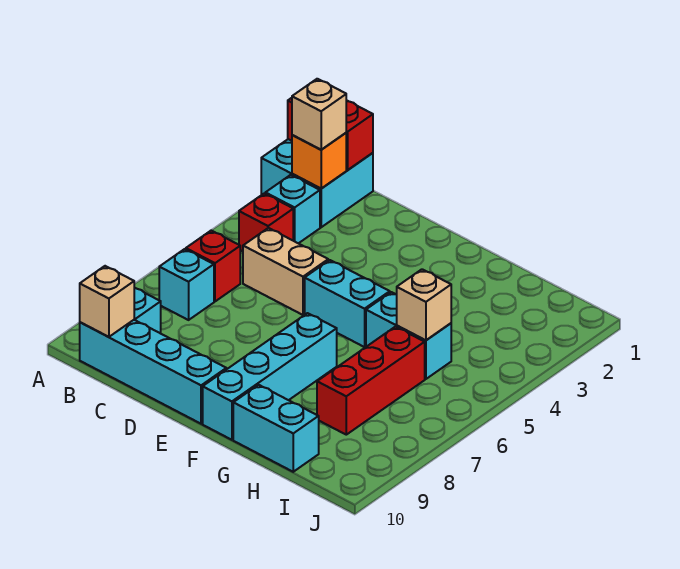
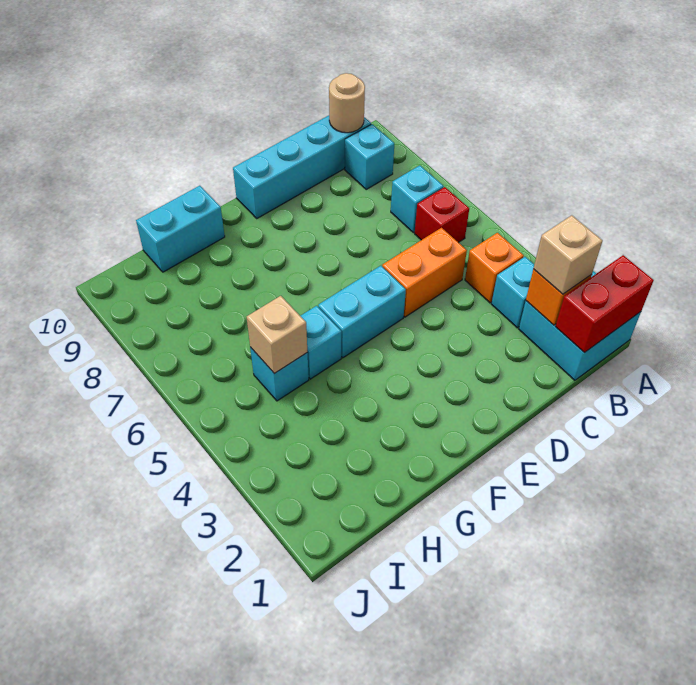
red brick B4 level 1 -> orange brick B4 level 1
tan brick B10 level 2 -> tan round brick B10 level 2
tan brick C5:D5 level 1 -> orange brick C5:D5 level 1
cyan brick F7:F10 level 1 -> none
red brick H6:H8 level 1 -> none

